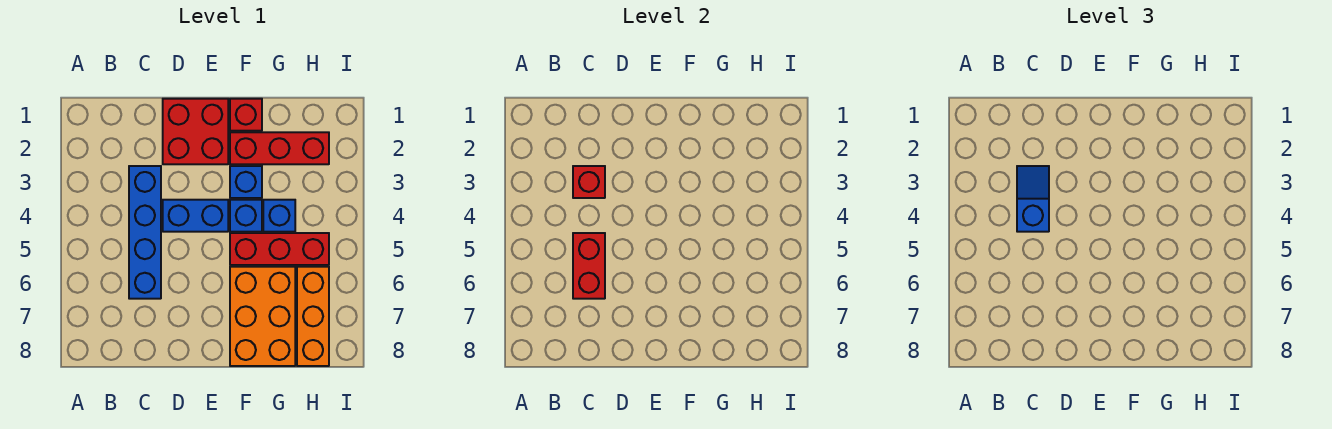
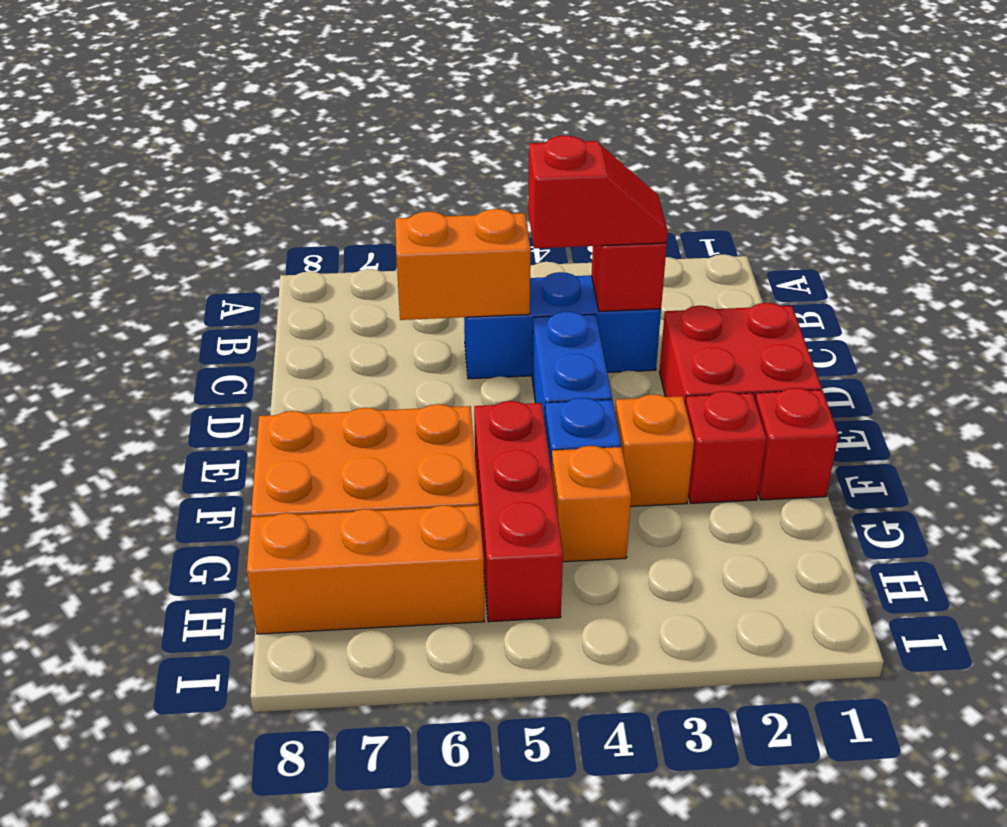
blue brick C3:C6 level 1 -> blue brick C3:C5 level 1
blue slope C3:C4 level 3 top 4 -> red slope C3:C4 level 3 top 4
red brick C5:C6 level 2 -> orange brick C5:C6 level 2
red brick F2:H2 level 1 -> red brick F2 level 1
blue brick F3 level 1 -> orange brick F3 level 1
blue brick G4 level 1 -> orange brick G4 level 1

